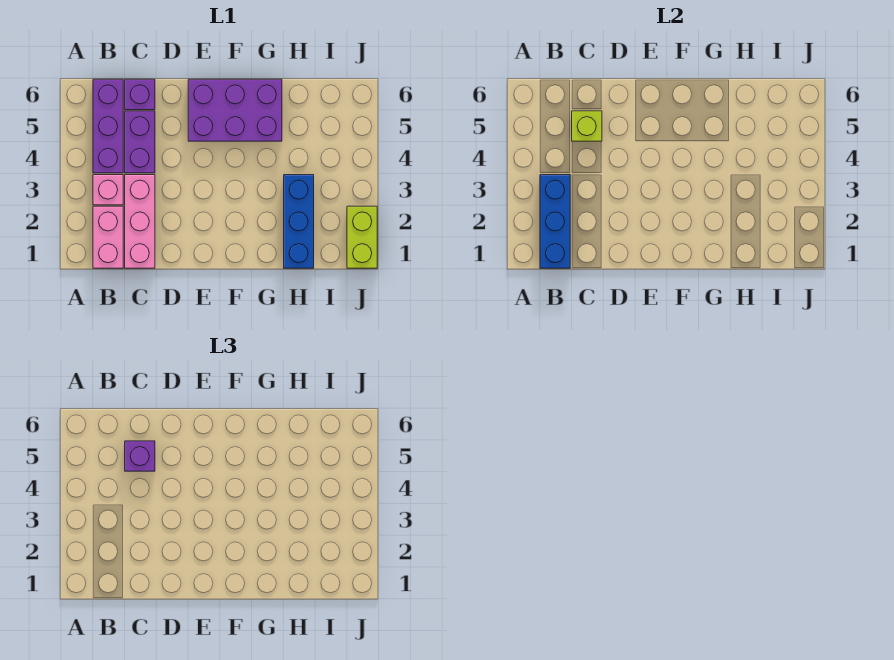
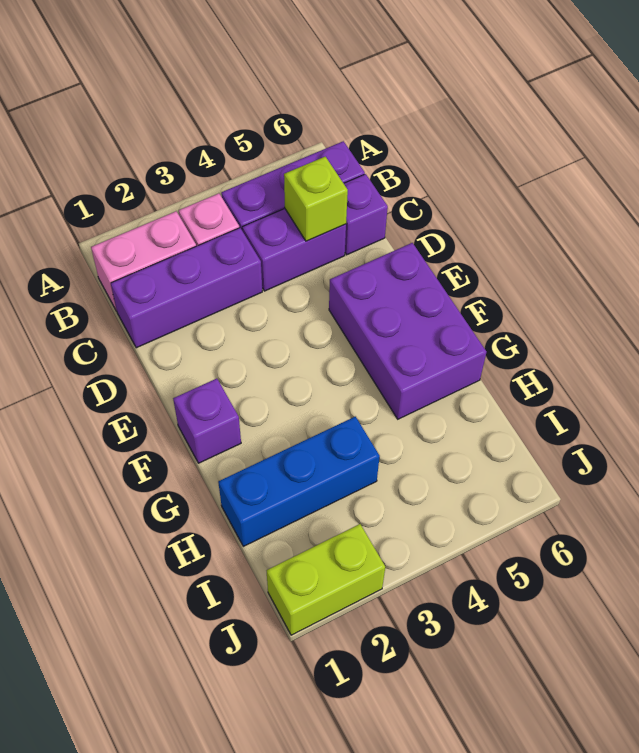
blue brick B1:B3 level 2 -> none
pink brick C1:C3 level 1 -> purple brick C1:C3 level 1
purple brick C5 level 3 -> purple brick F1 level 1

